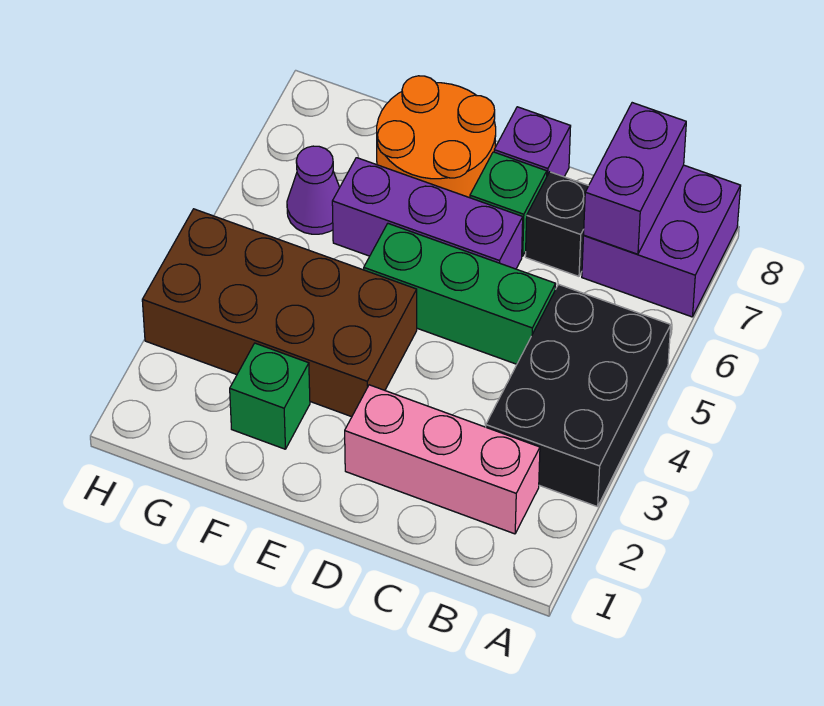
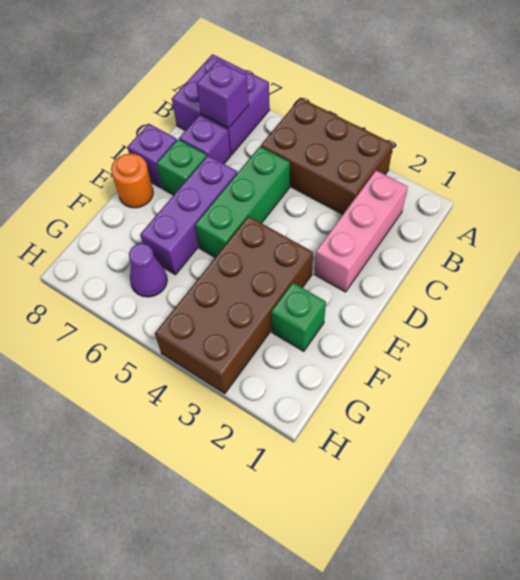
black brick A3:B5 level 1 -> brown brick A3:B5 level 1
purple brick B7:B8 level 2 -> purple brick B7 level 2
black brick C7 level 1 -> purple brick C7 level 1
orange round brick E7:F8 level 1 -> orange round brick E8 level 1

